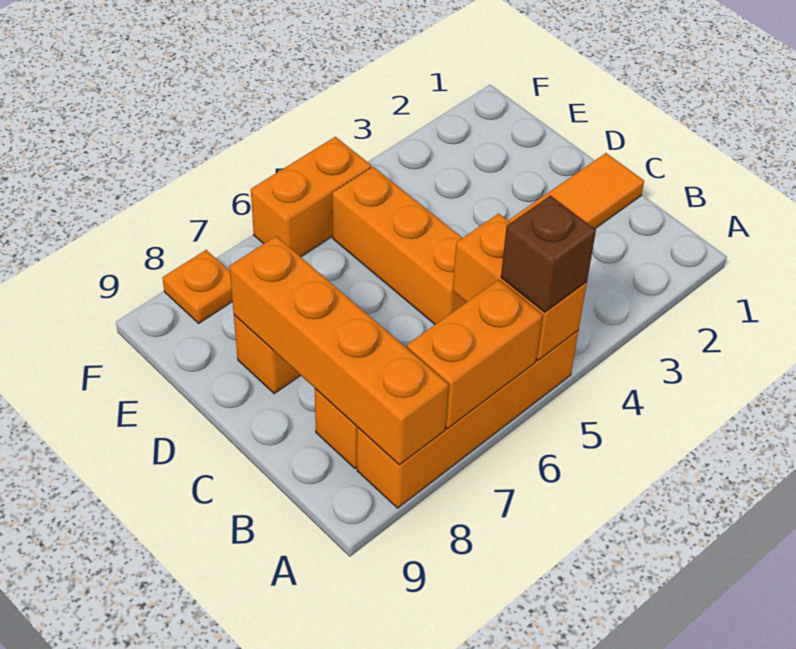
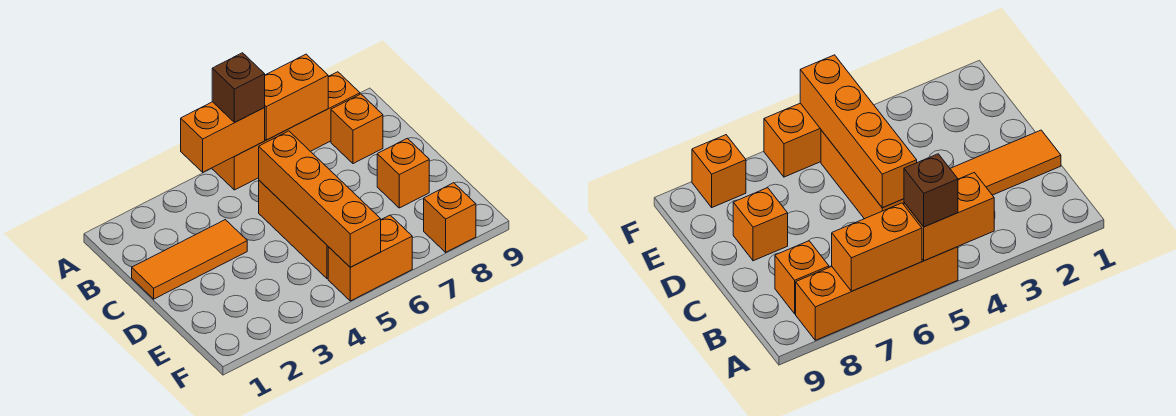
orange brick A5:B5 level 2 -> orange brick A4:A5 level 2
orange brick A8:D8 level 2 -> orange brick C5:F5 level 2
orange plate F8 level 1 -> orange brick F8 level 1

